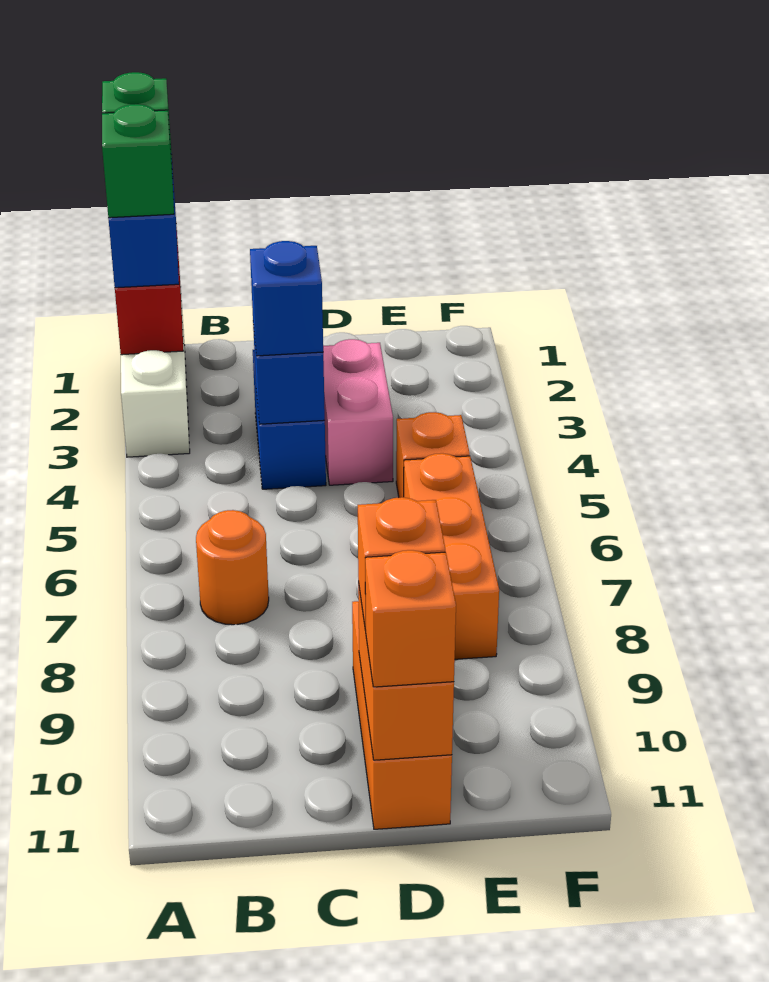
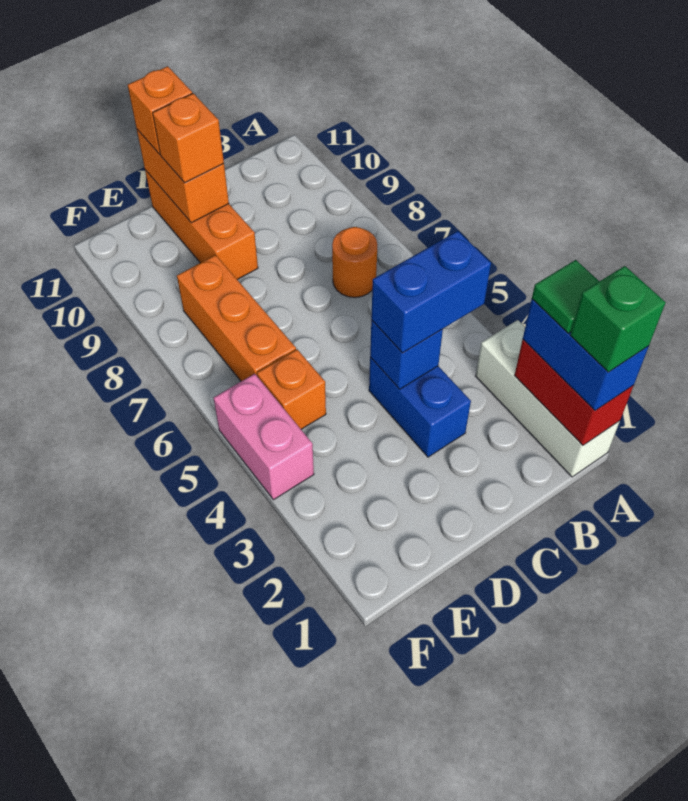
green brick A2 level 4 -> green tile A2 level 4
blue brick C4 level 3 -> blue brick B4:C4 level 3
pink brick D3:D4 level 1 -> pink brick F4:F5 level 1

